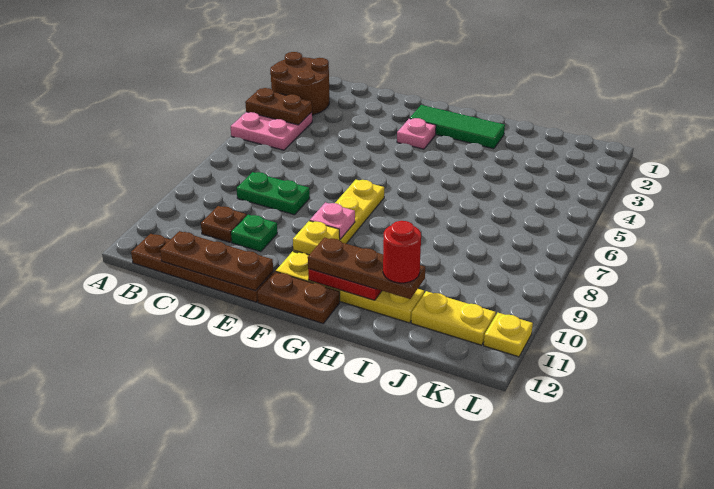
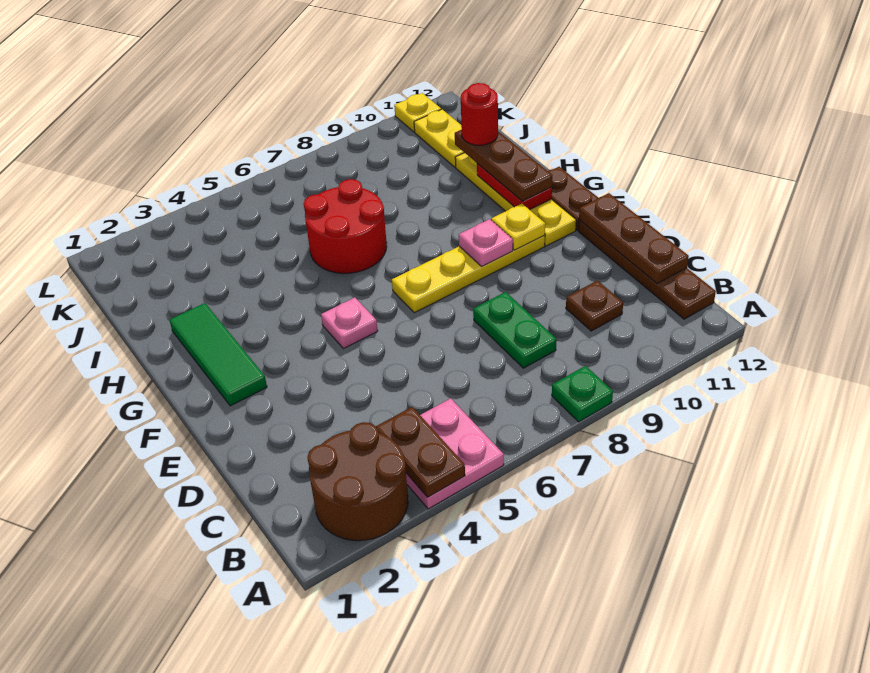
green plate D10 level 1 -> green plate A8 level 1
pink plate F3 level 1 -> pink plate F5 level 1
none -> red round brick H6:I7 level 1

